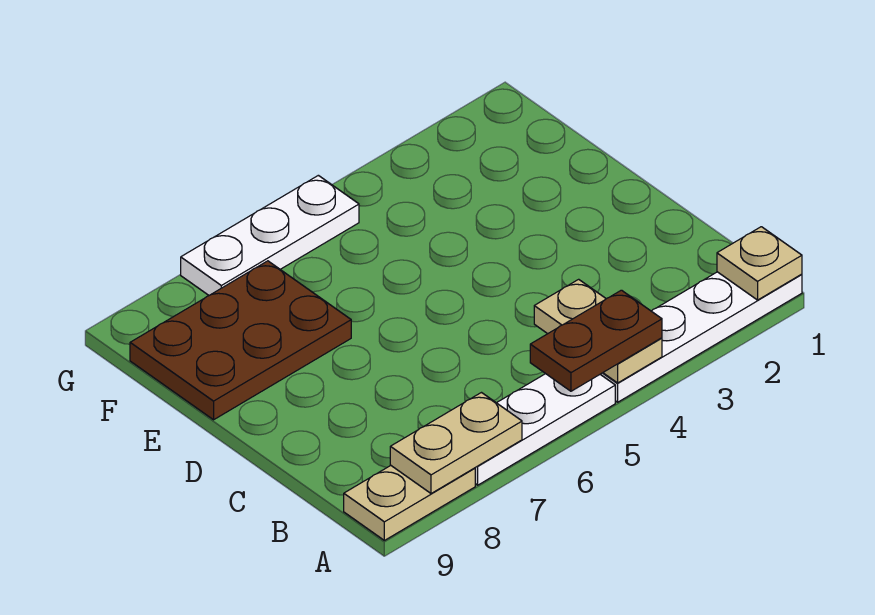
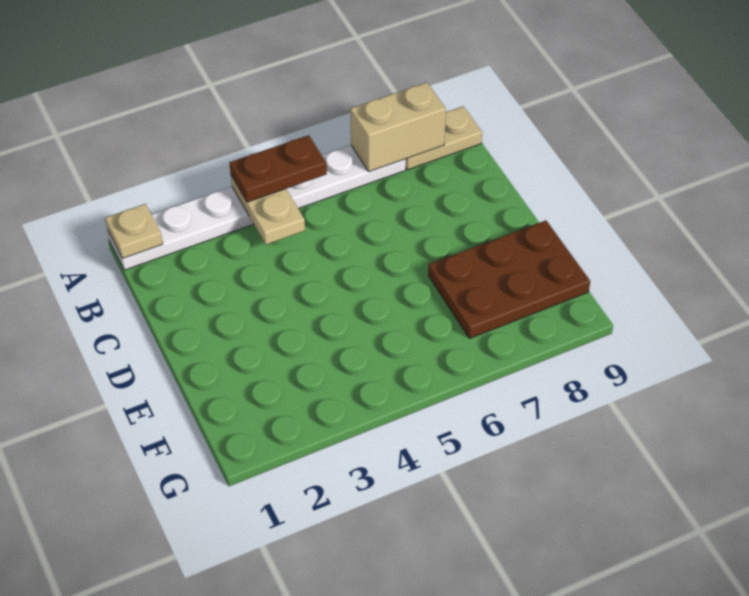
tan plate A7:A8 level 2 -> tan brick A7:A8 level 2
white plate G5:G7 level 1 -> none

